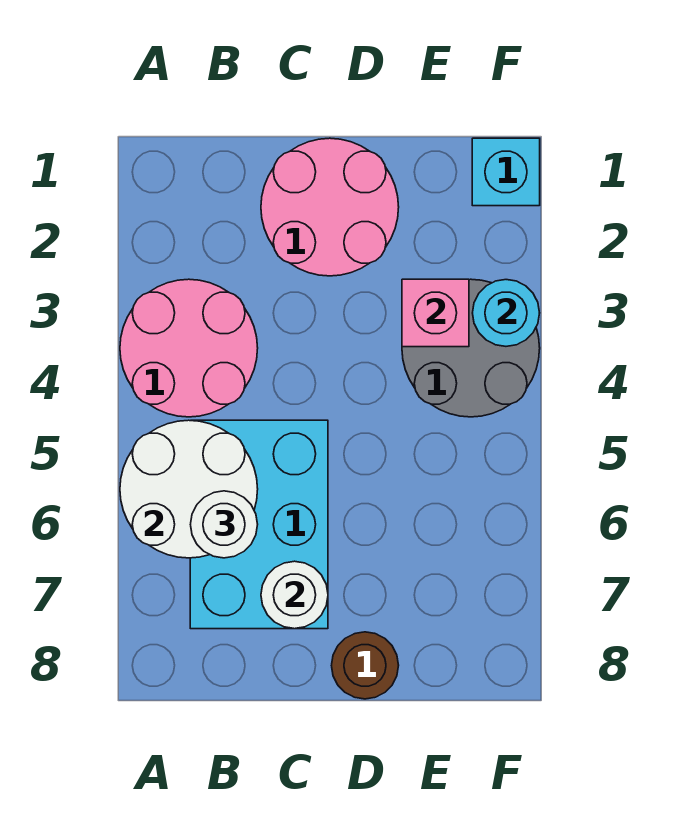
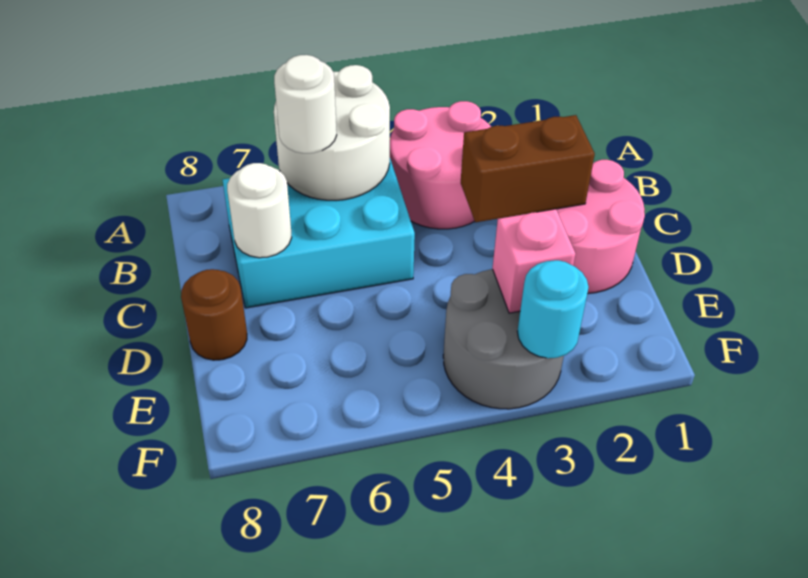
none -> brown brick C2:C3 level 2
cyan brick F1 level 1 -> none

